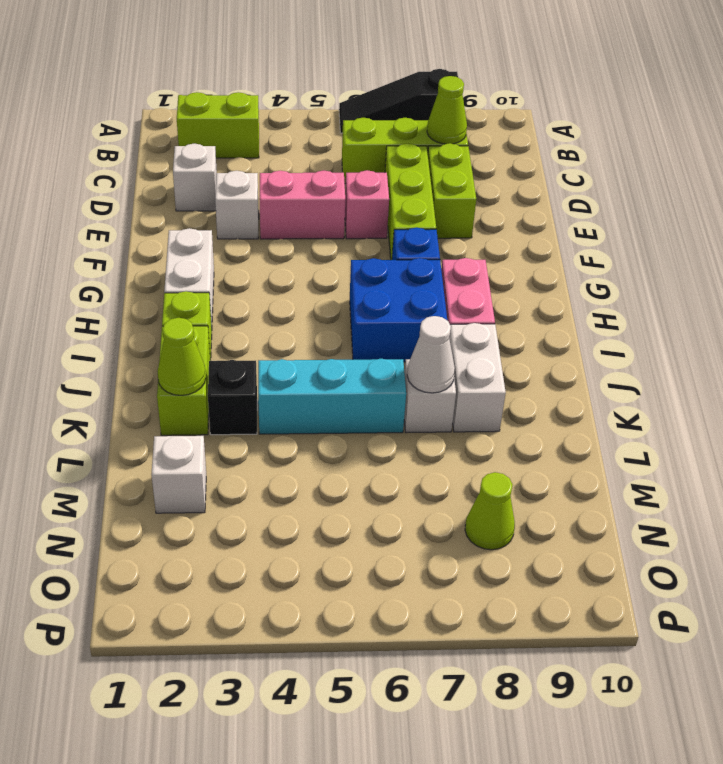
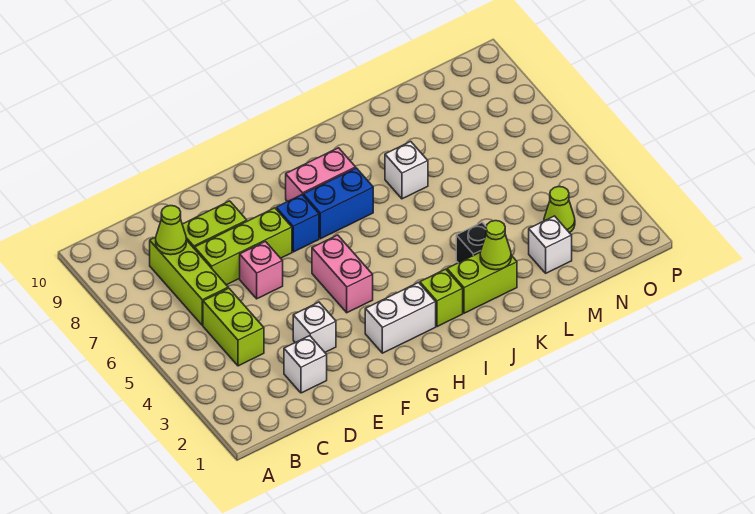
black slope A6:A8 level 1 top 8 -> none
lime brick B2:B3 level 1 -> lime brick C4:C5 level 1
pink brick E4:E5 level 1 -> pink brick G4:G5 level 1
blue brick H6:I7 level 1 -> blue brick H7:I7 level 1
white brick J8:K8 level 1 -> none
cyan brick K4:K6 level 1 -> none
white cone K7 level 2 -> none
lime cone N8 level 1 -> lime cone N3 level 1

